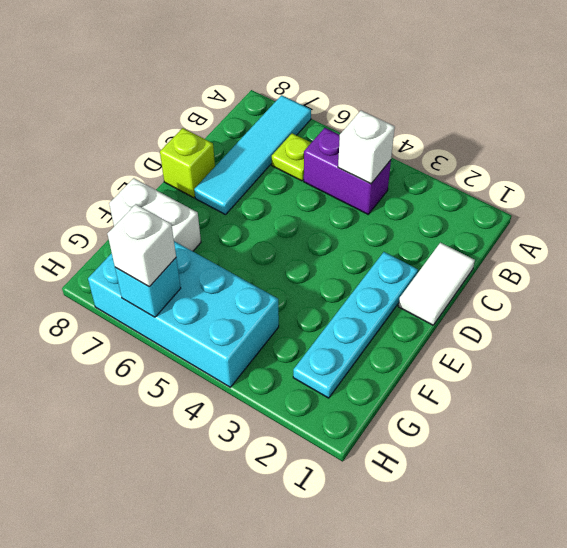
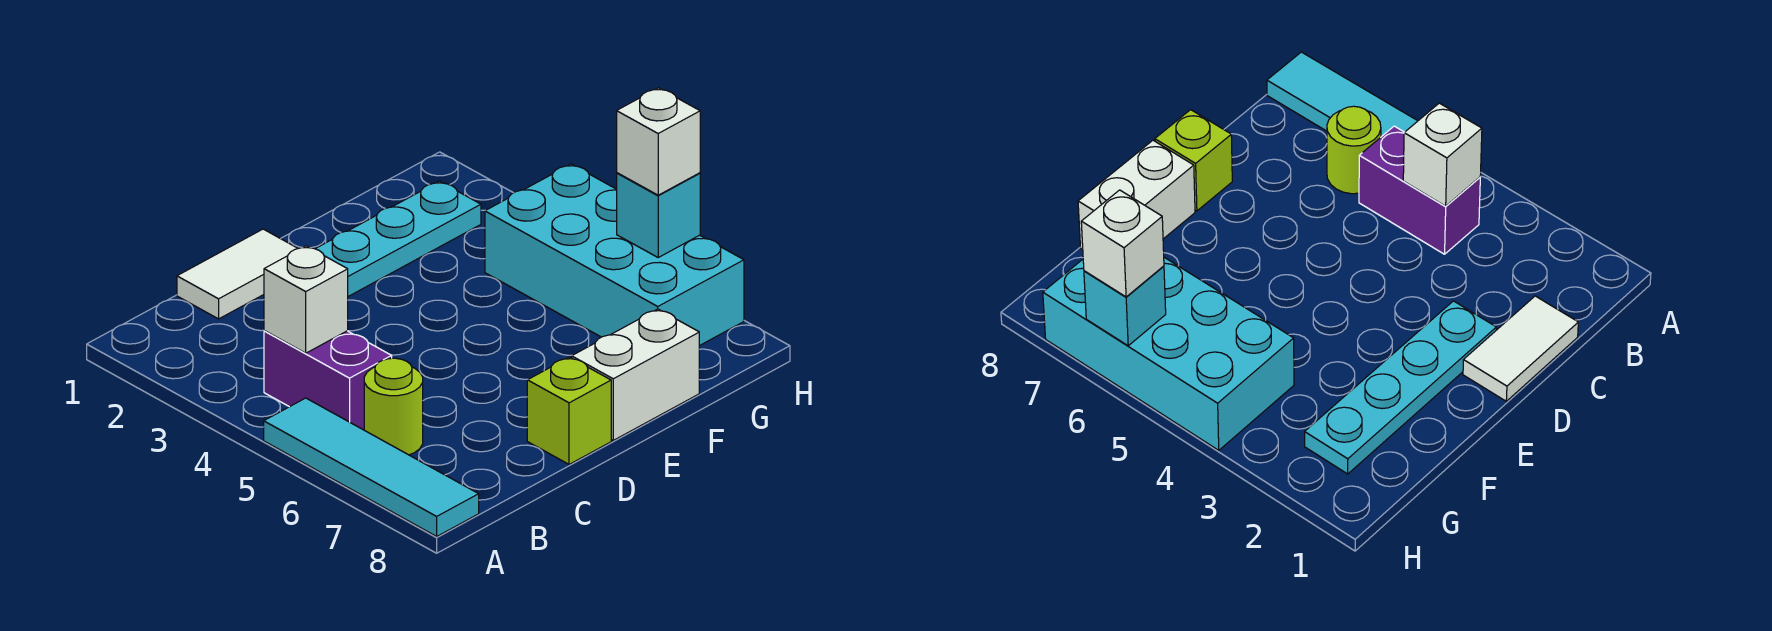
cyan tile A7:D7 level 1 -> cyan tile A5:A8 level 1
lime plate B6 level 1 -> lime round brick B6 level 1
white brick F7:F8 level 1 -> white brick E8:F8 level 1

